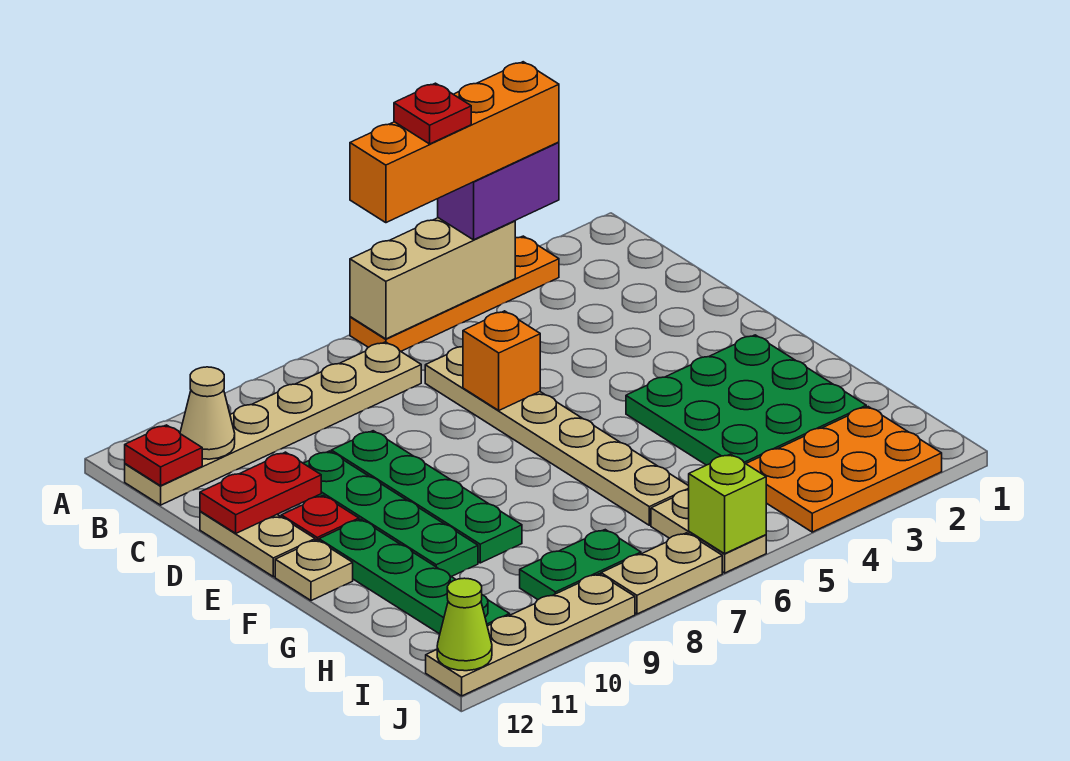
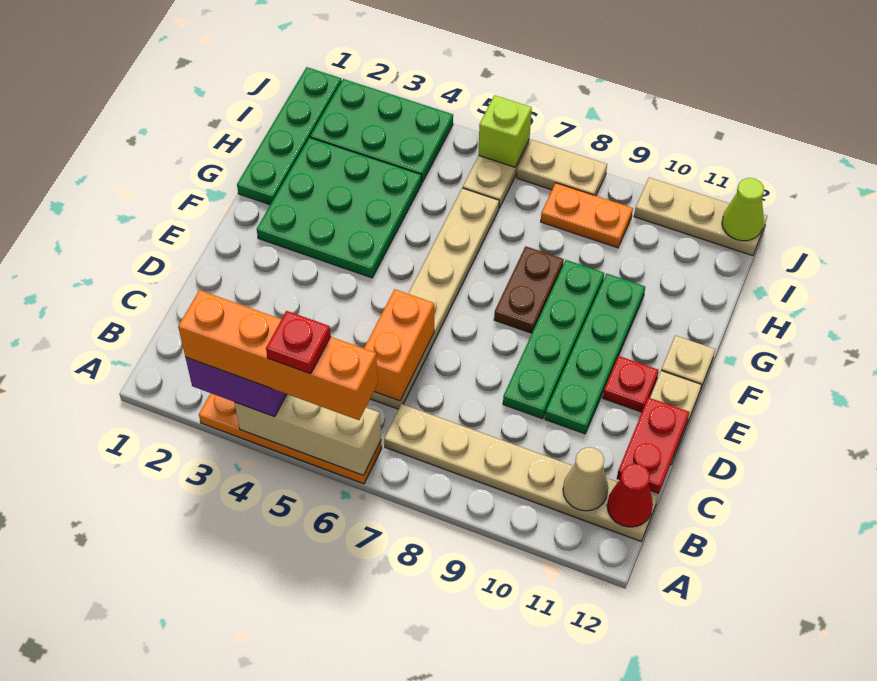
red plate B12 level 2 -> red cone B12 level 2
orange brick D6 level 2 -> orange brick C6:D6 level 2
red plate D11:D12 level 2 -> red plate C12:D12 level 2
none -> brown plate F8:G8 level 1
green plate F11:I11 level 1 -> green plate G1:J1 level 1
orange plate I2:J4 level 1 -> green plate I2:J4 level 1
green plate I8:I9 level 1 -> orange plate I8:I9 level 1
tan plate J9:J12 level 1 -> tan plate J10:J12 level 1

